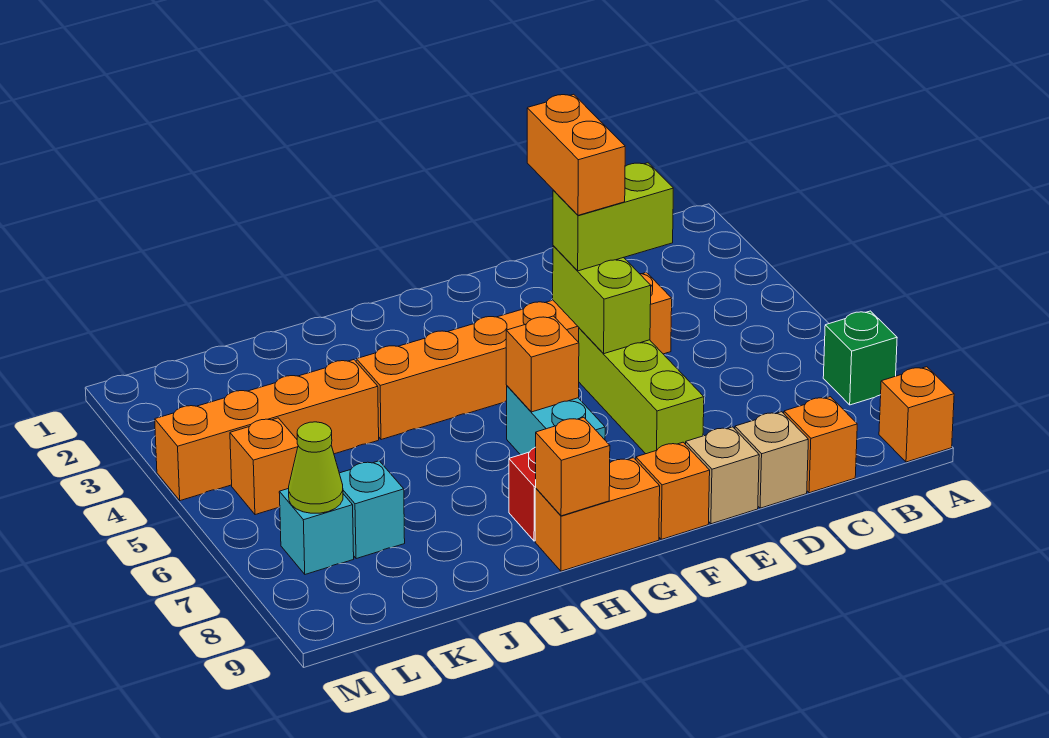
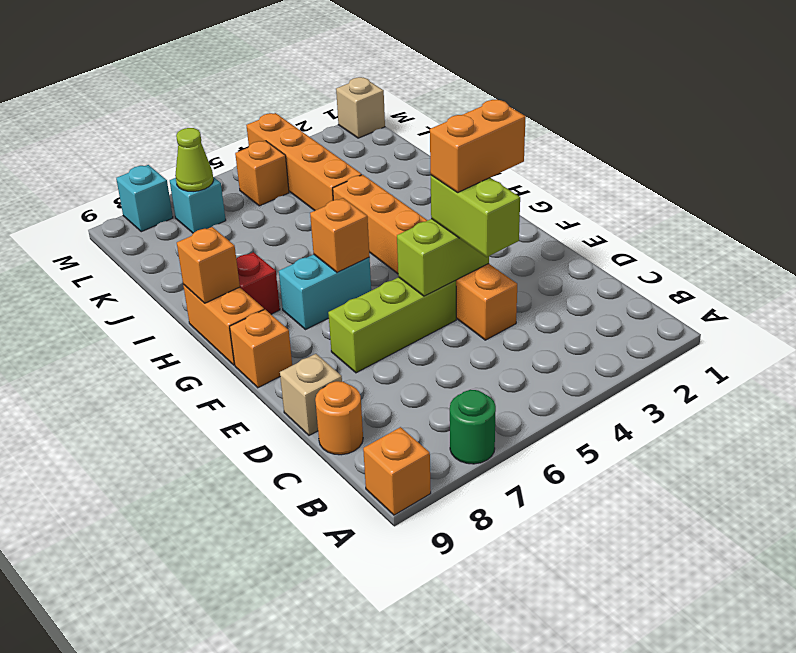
green brick A7 level 1 -> green round brick A7 level 1
orange brick C9 level 1 -> orange round brick C9 level 1
tan brick E9 level 1 -> tan brick M1 level 1
cyan brick K7 level 1 -> cyan brick M8 level 1

